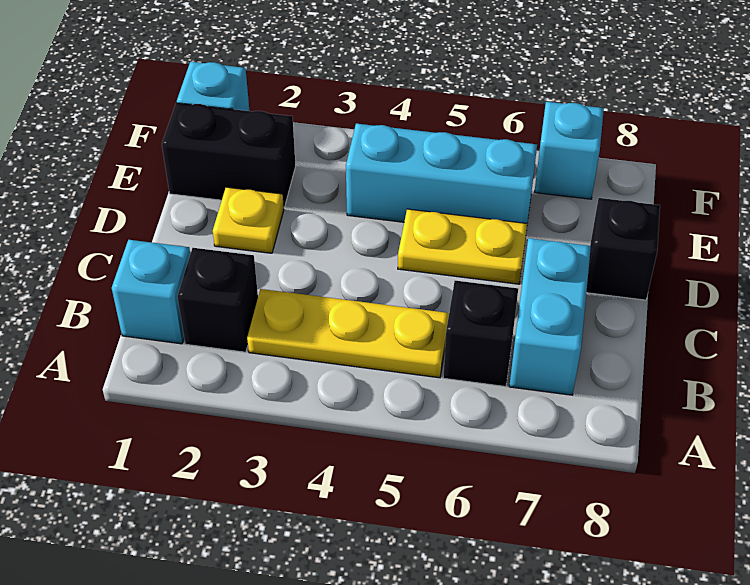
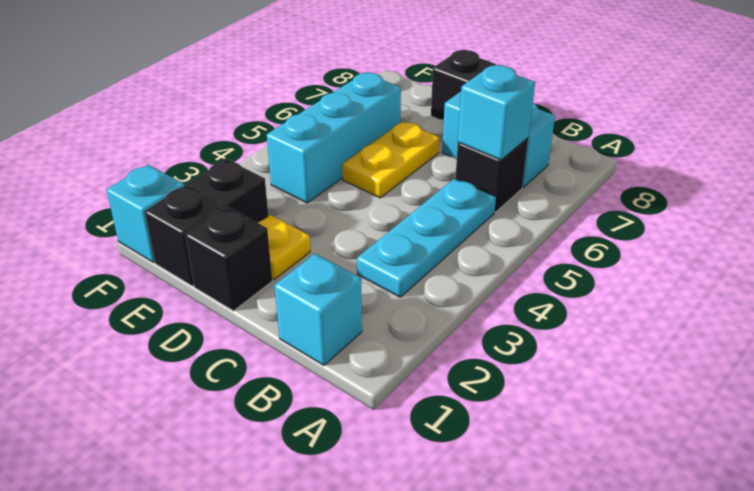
black brick B2 level 1 -> black brick D1 level 1
yellow plate B3:B5 level 1 -> cyan plate B3:B5 level 1
cyan brick F7 level 1 -> cyan brick B6 level 2

